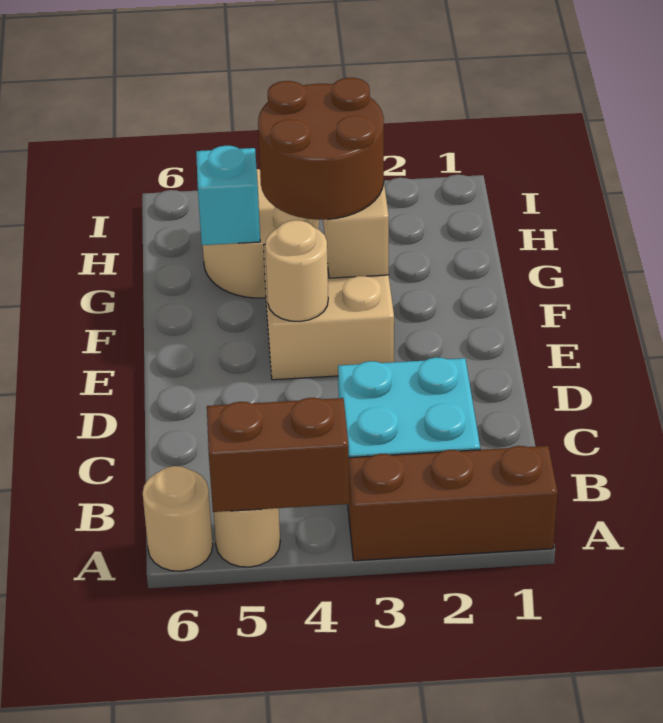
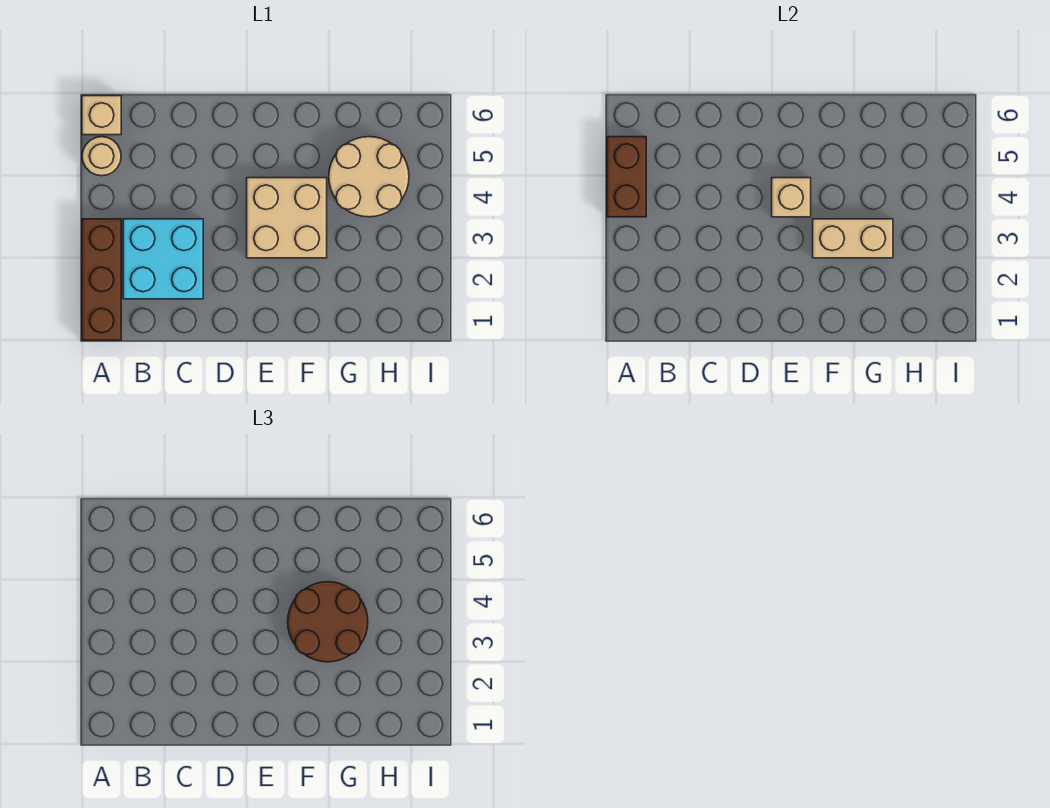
tan round brick A6 level 1 -> tan brick A6 level 1
tan round brick E4 level 2 -> tan brick E4 level 2
cyan brick G5 level 2 -> none

